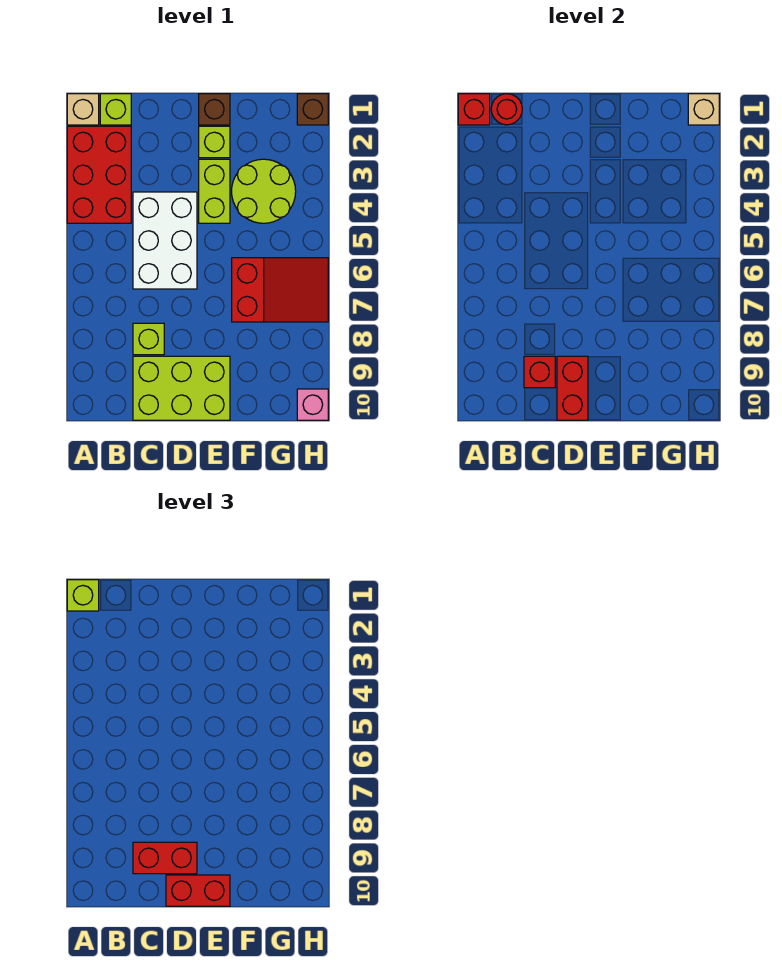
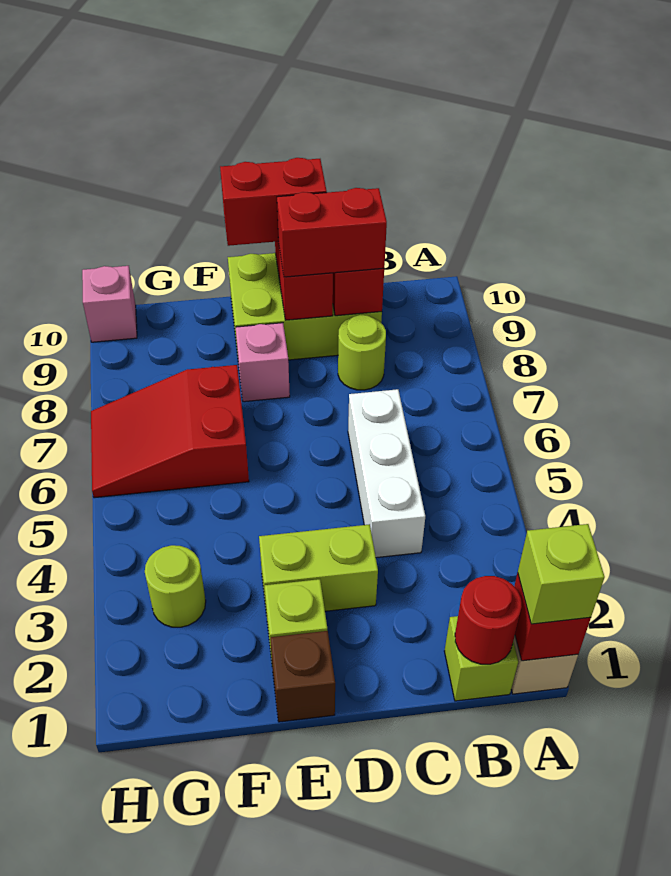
red brick A2:B4 level 1 -> none
white brick C4:D6 level 1 -> white brick C4:C6 level 1
lime brick C8 level 1 -> lime round brick C8 level 1
lime brick E3:E4 level 1 -> lime brick D3:E3 level 1
none -> pink brick E8 level 1
lime round brick F3:G4 level 1 -> lime round brick G3 level 1
brown brick H1 level 1 -> none
tan brick H1 level 2 -> none

